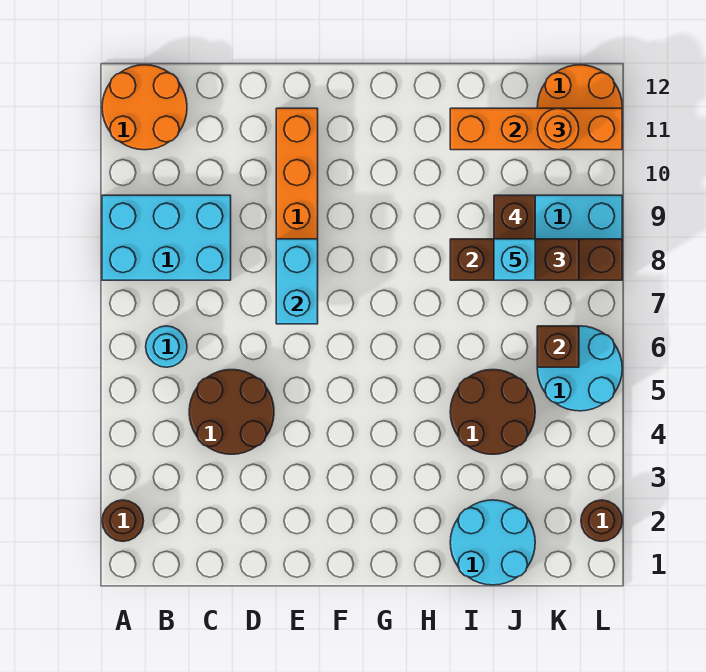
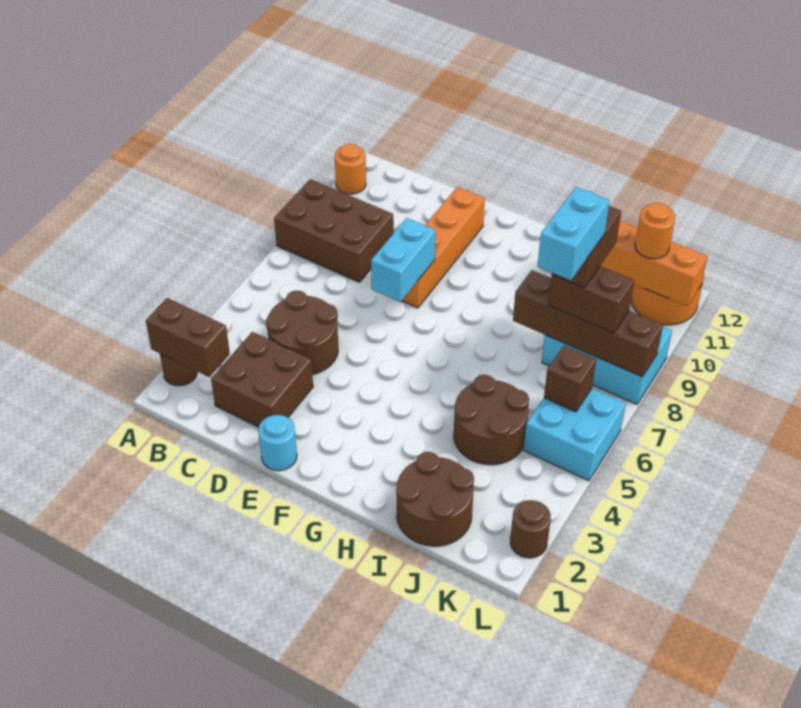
none -> brown brick A2:B2 level 2
cyan brick A8:C9 level 1 -> brown brick A8:C9 level 1
orange round brick A11:B12 level 1 -> orange round brick A11 level 1
cyan round brick B6 level 1 -> cyan round brick E1 level 1
none -> brown brick C2:D3 level 1
cyan round brick I1:J2 level 1 -> brown round brick I1:J2 level 1
cyan brick J8 level 5 -> cyan brick J7:J8 level 5
cyan round brick K5:L6 level 1 -> cyan brick K5:L6 level 1

